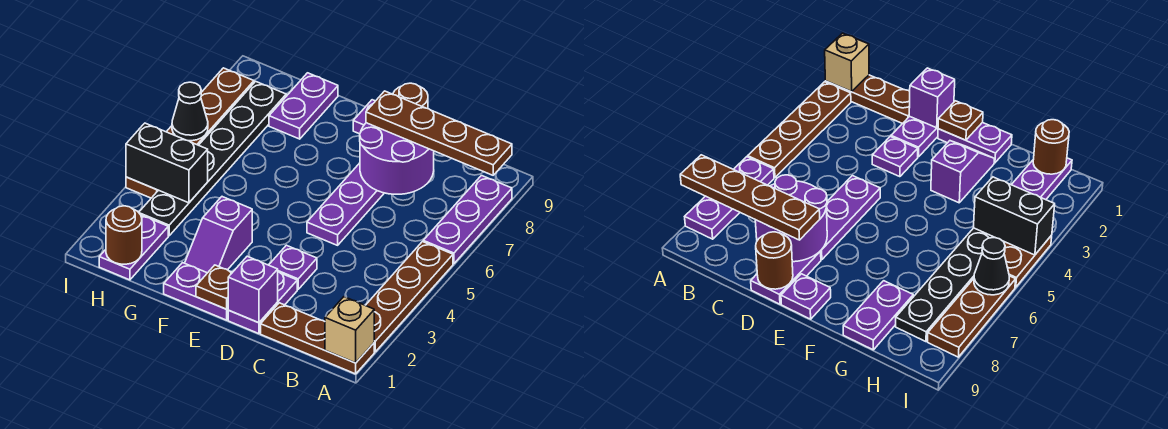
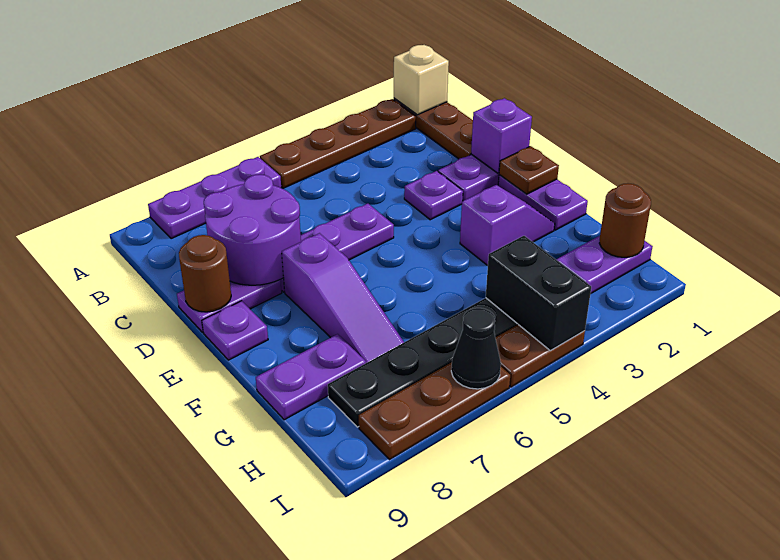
brown plate A8:D8 level 3 -> none
none -> purple slope E7:G7 level 1 top E

